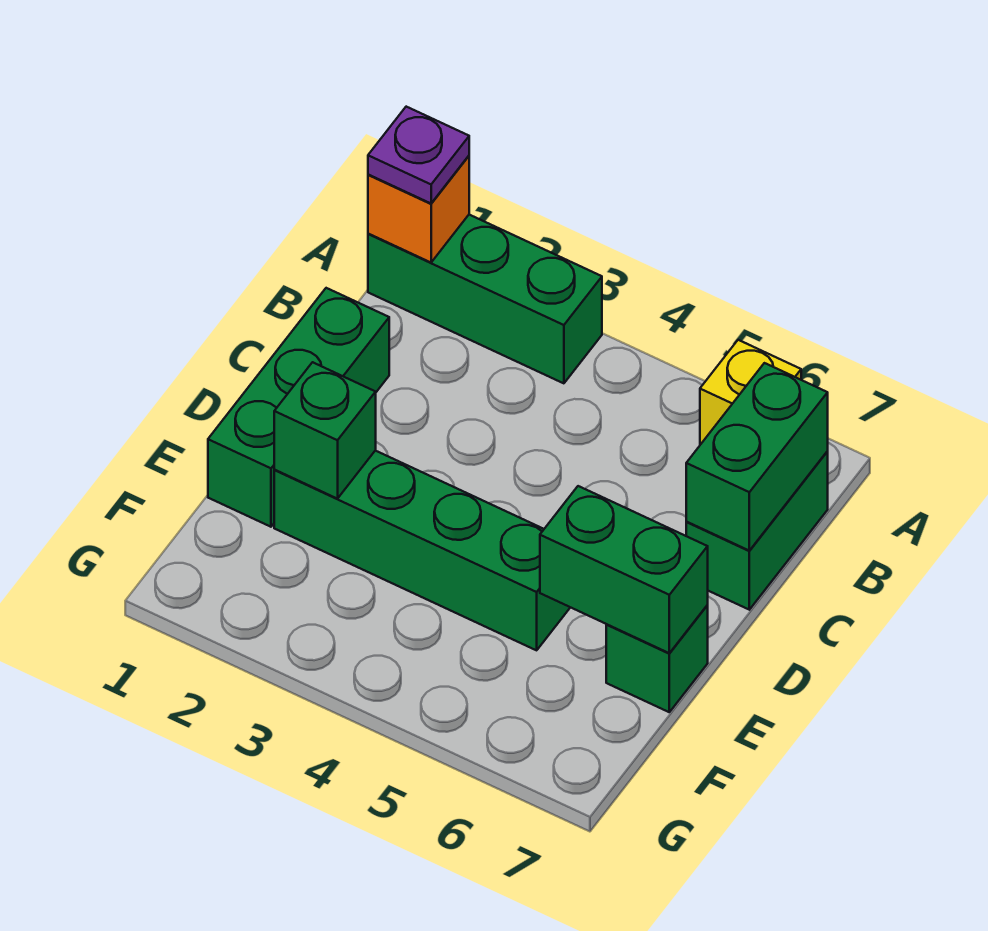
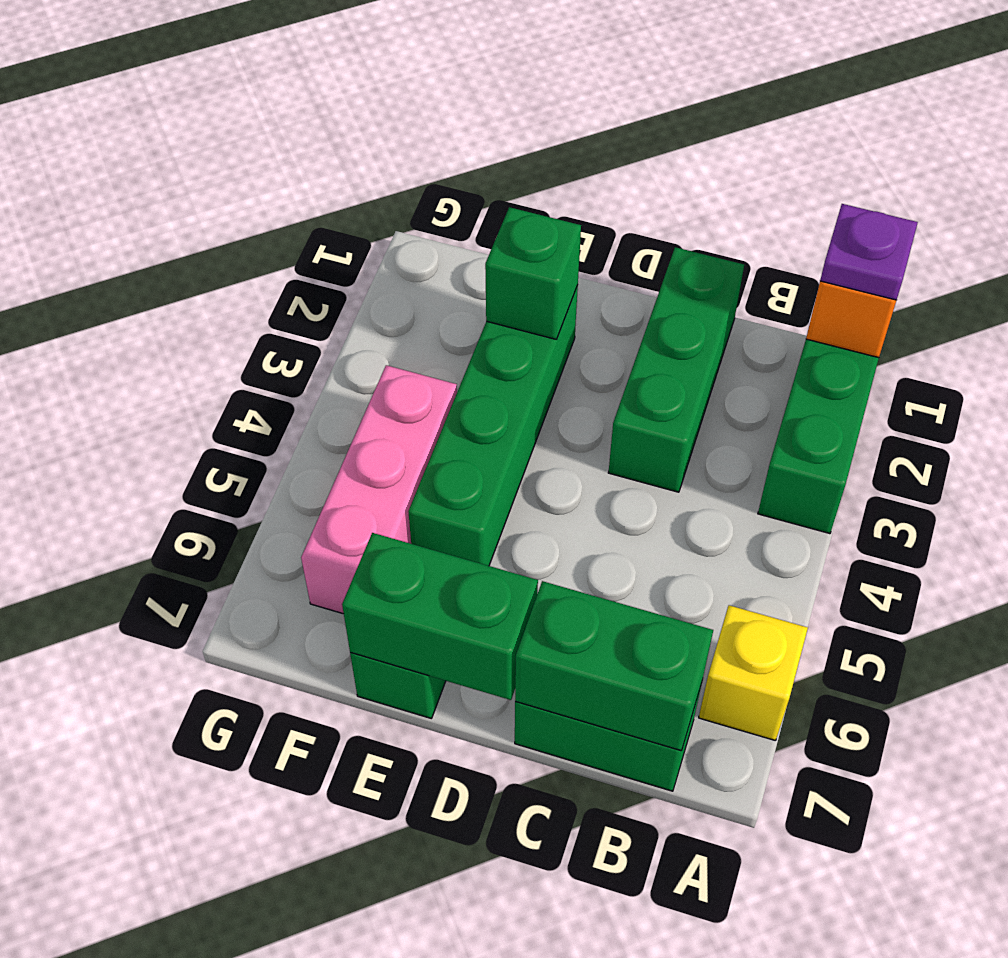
green brick C1:E1 level 1 -> green brick C1:C3 level 1
green brick E6:E7 level 2 -> green brick D7:E7 level 2
none -> pink brick F4:F6 level 1

